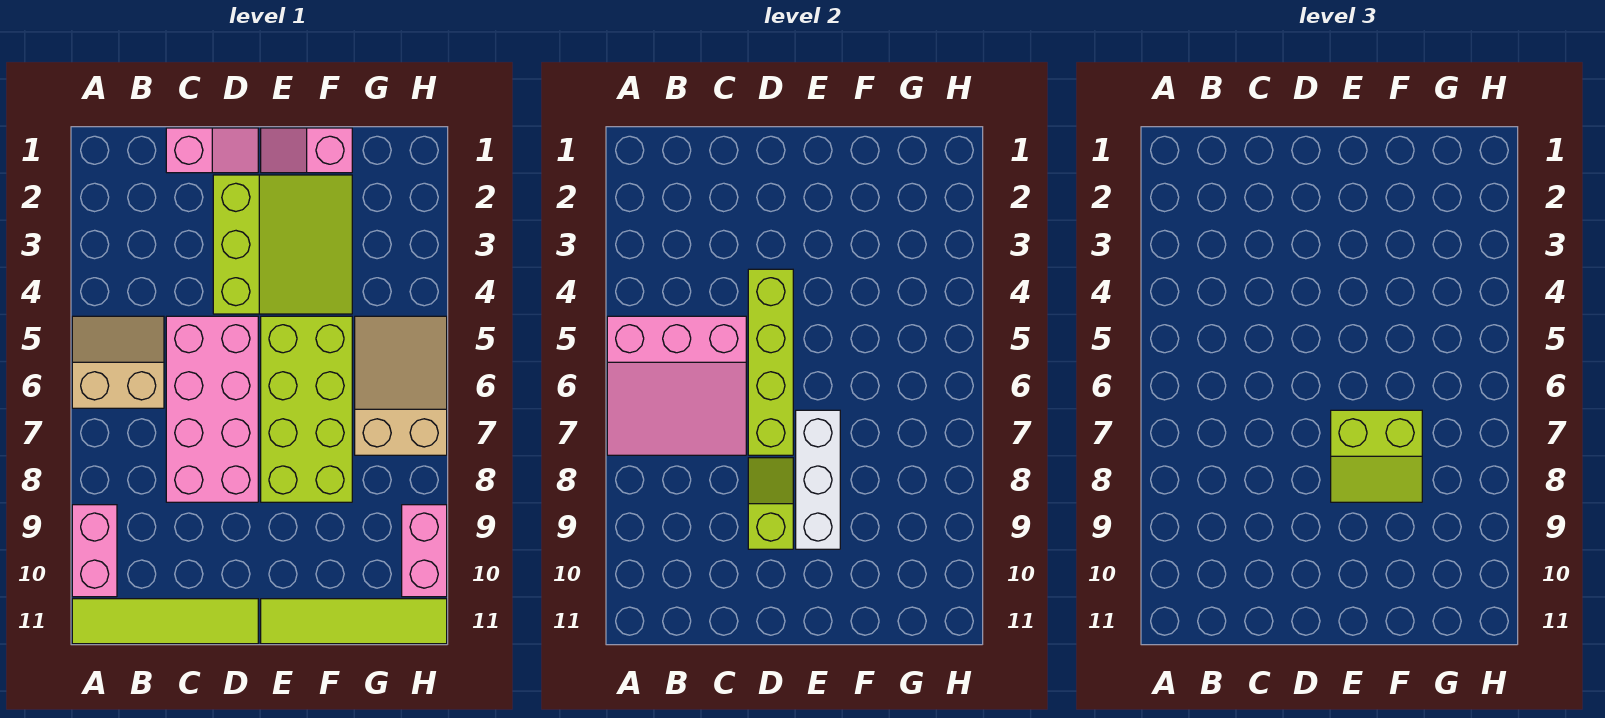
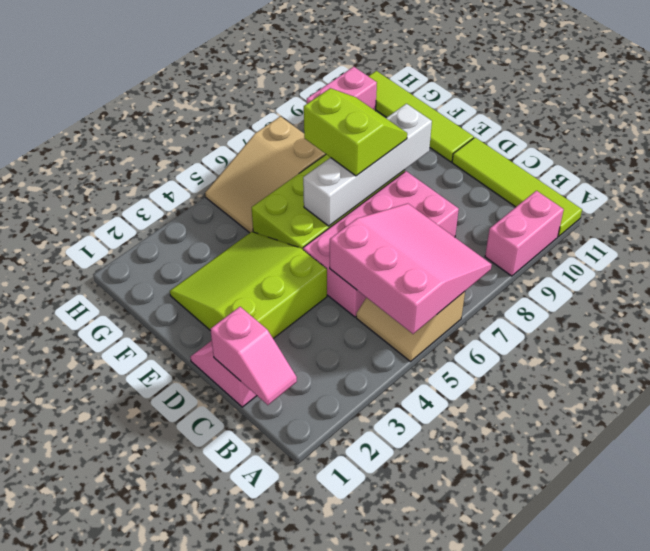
lime brick D4:D7 level 2 -> none
lime slope D8:D9 level 2 top 9 -> none
pink slope E1:F1 level 1 top F -> pink slope B1:C1 level 2 top C
white brick E7:E9 level 2 -> white brick E6:E9 level 2

